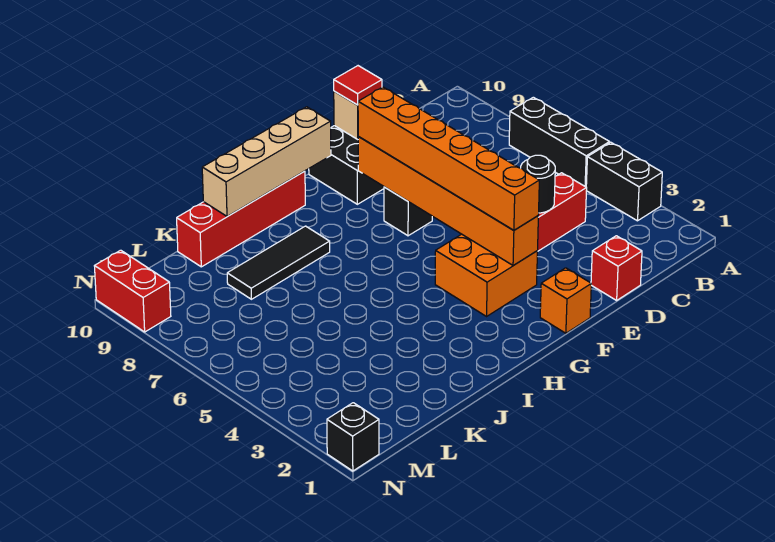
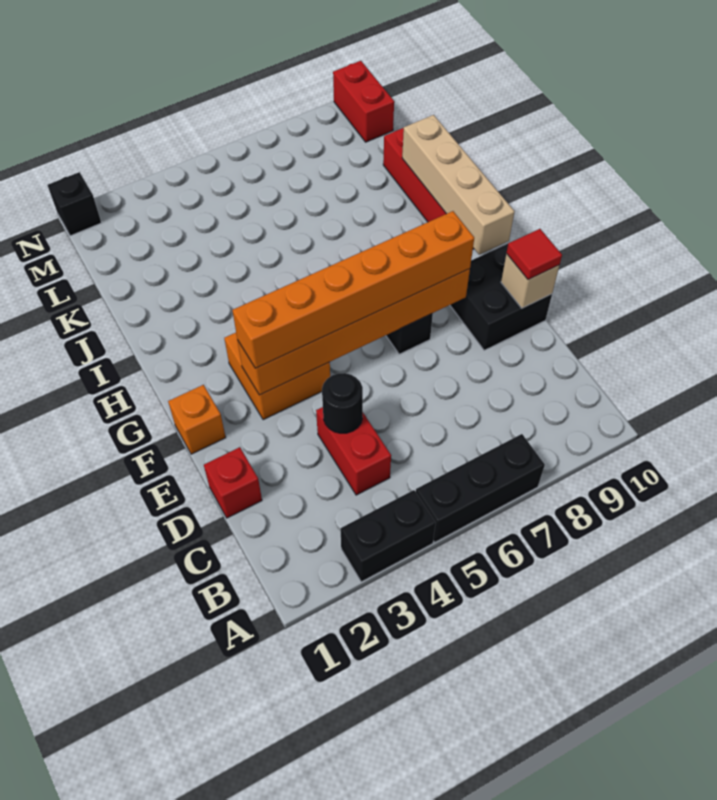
black tile I8:K8 level 1 -> none
red brick N9:N10 level 1 -> red brick M10:N10 level 1

